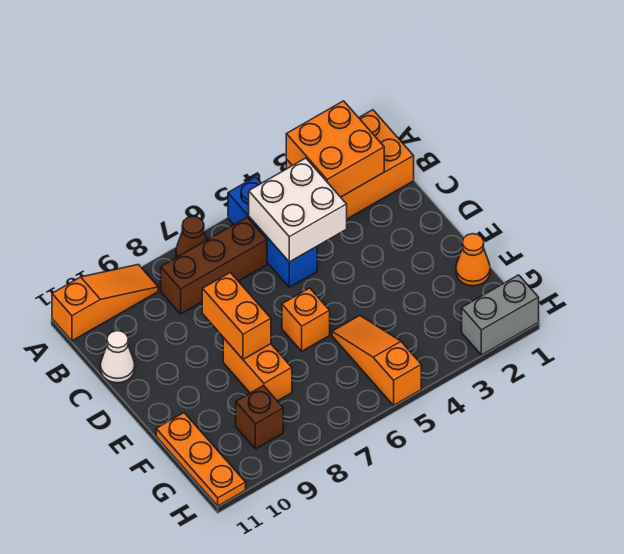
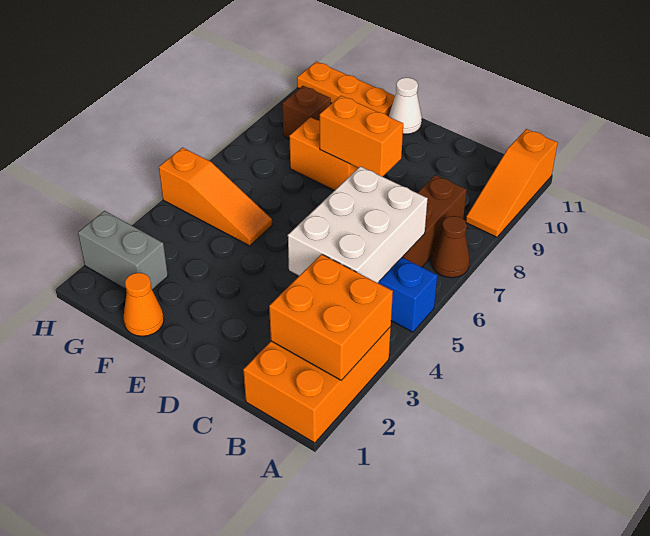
white brick B4:C5 level 2 -> white brick B4:C6 level 2
white cone C11 level 1 -> white cone E11 level 1
orange brick E6 level 1 -> none
grey brick H1:H2 level 1 -> grey brick G2:H2 level 1

